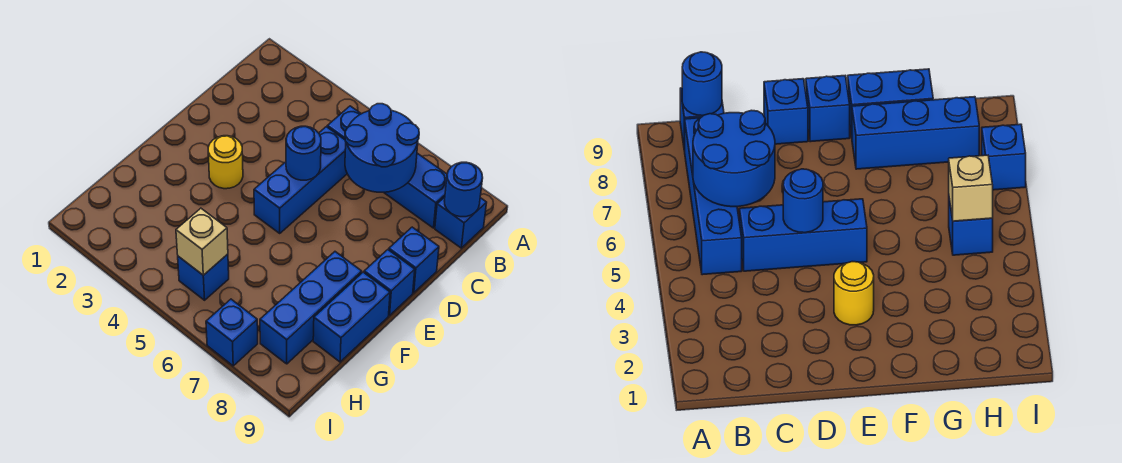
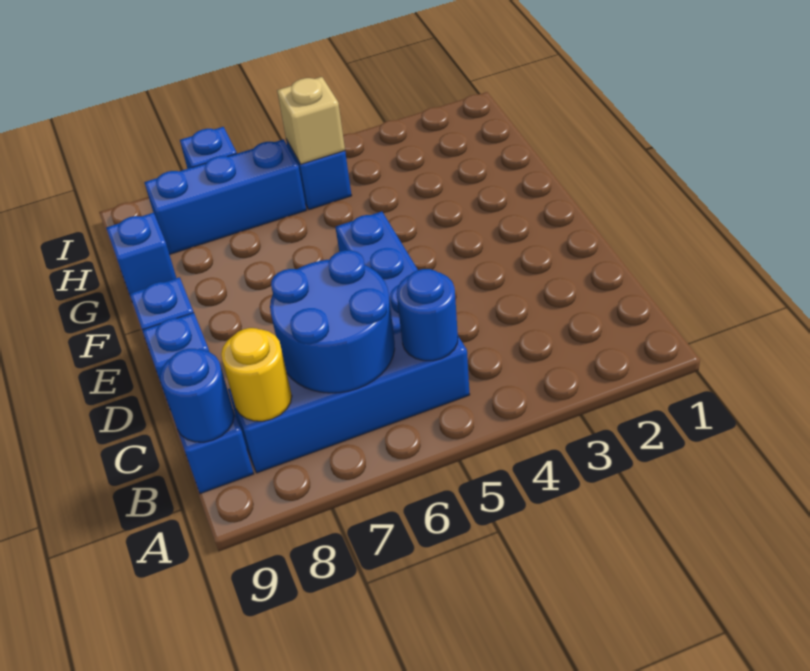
blue round brick D5 level 2 -> blue round brick B5 level 2
yellow round brick E3 level 1 -> yellow round brick B8 level 2
blue brick F8:H8 level 1 -> blue brick H6:H8 level 1
blue brick F9:G9 level 1 -> blue brick G9 level 1

